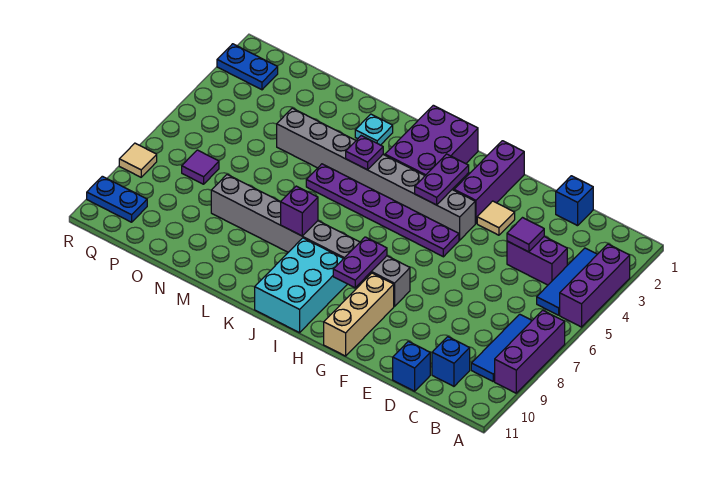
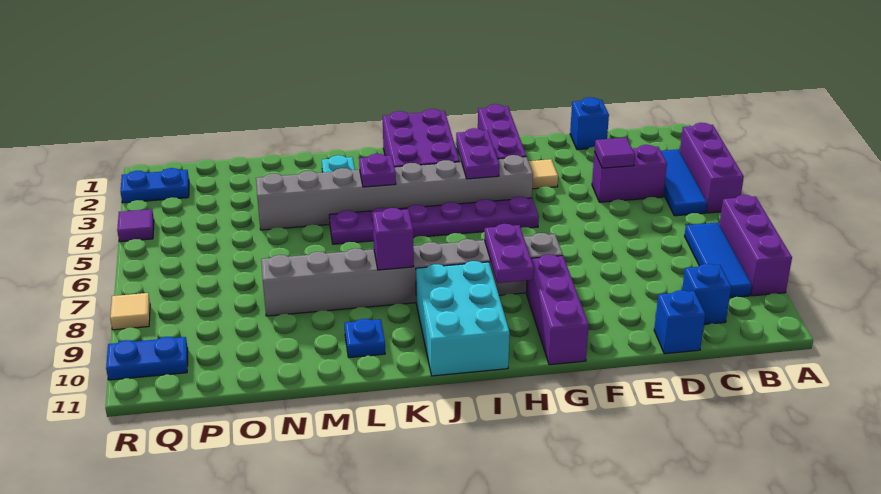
tan brick G9:G11 level 1 -> purple brick G9:G11 level 1
none -> blue plate L10 level 1
purple tile P7 level 1 -> purple tile R4 level 1

